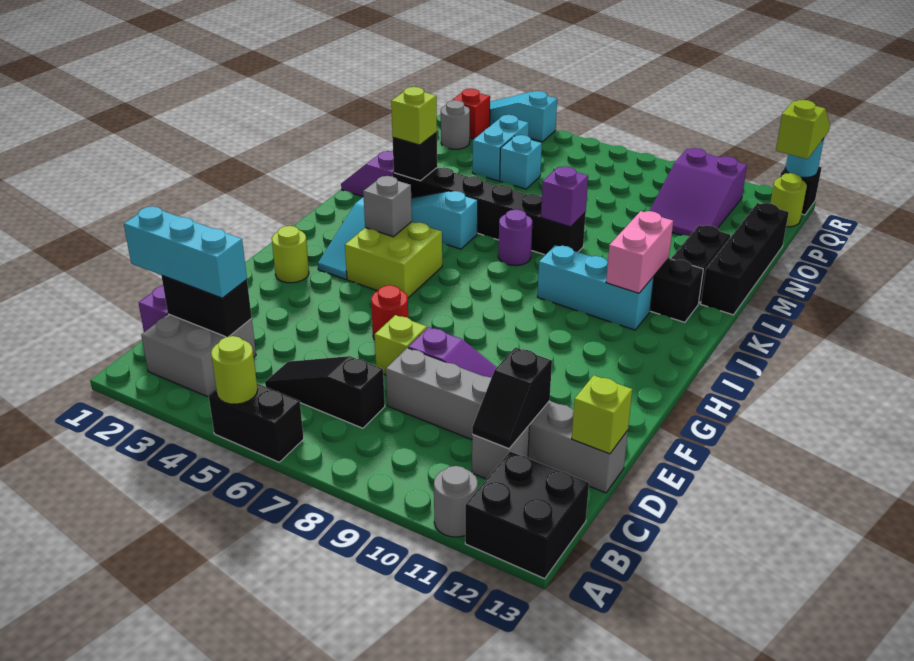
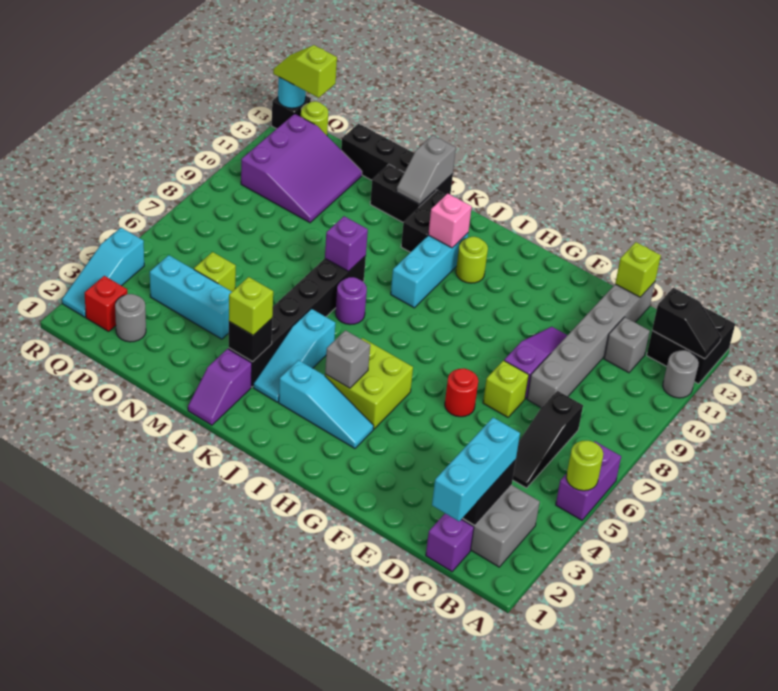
black brick A5:A6 level 1 -> purple brick A5:A6 level 1
black slope C11:D11 level 2 top D -> black slope A12:B12 level 2 top B
lime round brick G2 level 1 -> lime round brick I11 level 1
pink brick J11:K11 level 2 -> pink brick J11 level 2
none -> grey slope L12:L13 level 2 top 13
cyan brick O4:P4 level 1 -> cyan brick N4:P4 level 1
cyan brick O5 level 1 -> lime brick O5 level 1
purple slope O10:Q11 level 1 top Q -> purple slope O10:Q12 level 1 top Q

